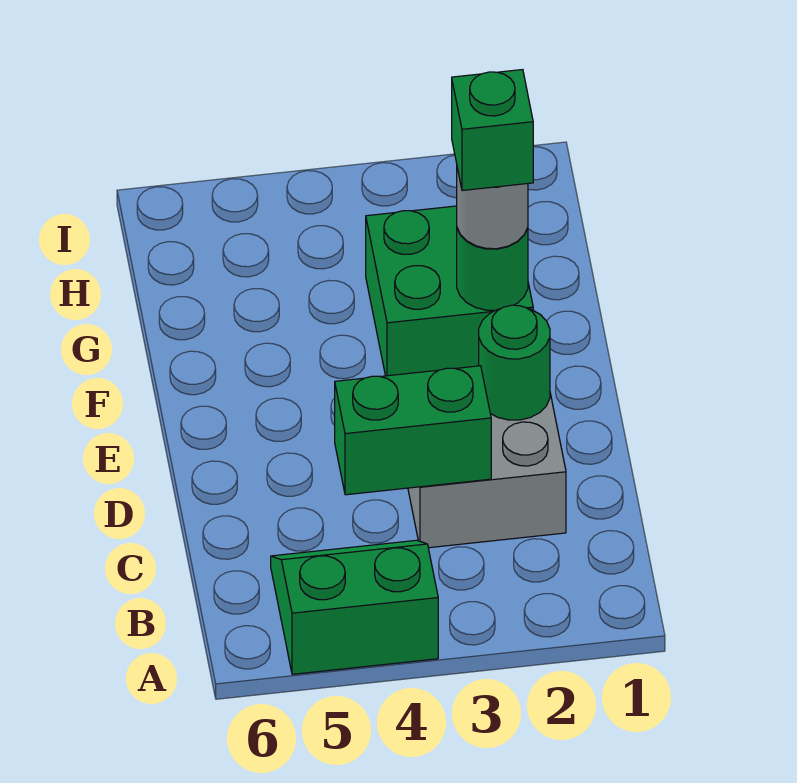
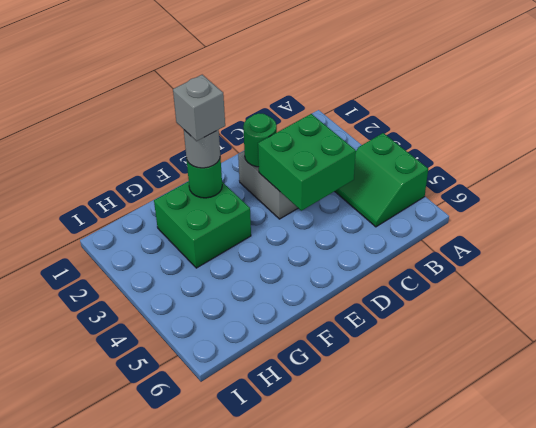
green brick C3:C4 level 2 -> green brick C3:D4 level 2
green brick F2 level 4 -> grey brick F2 level 4

